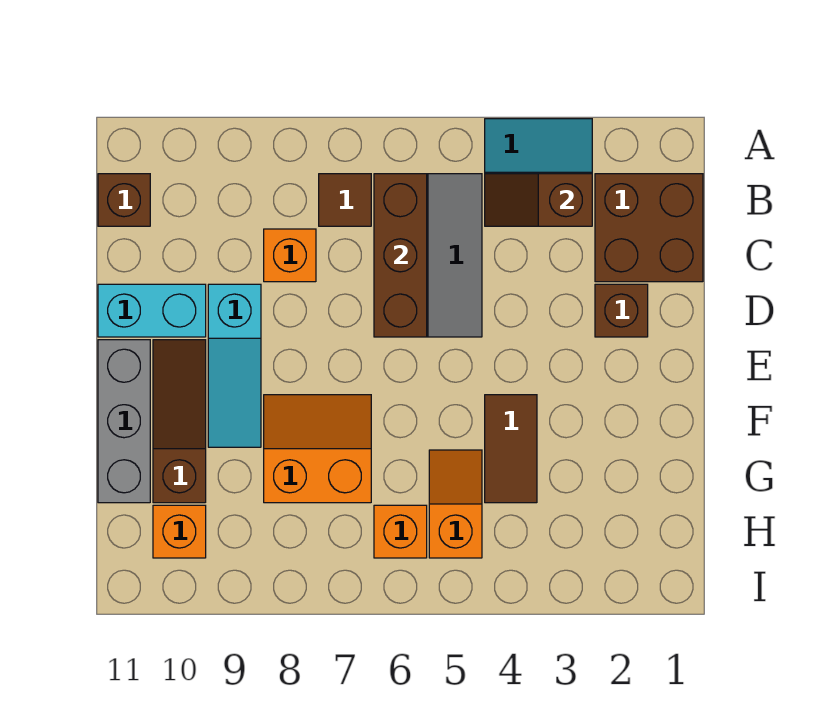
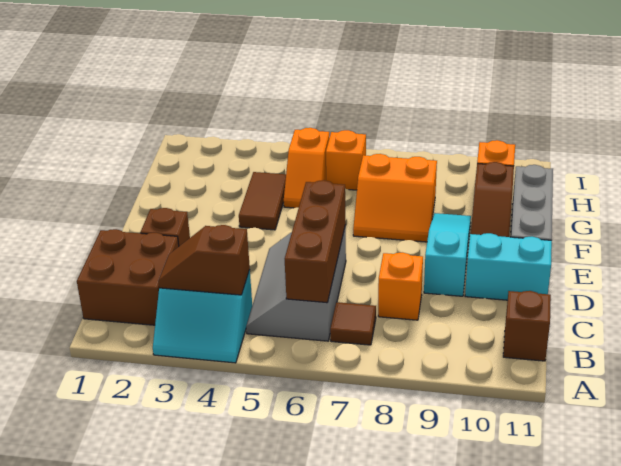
brown slope B3:B4 level 2 top 3 -> brown slope B3:B4 level 2 top 4

